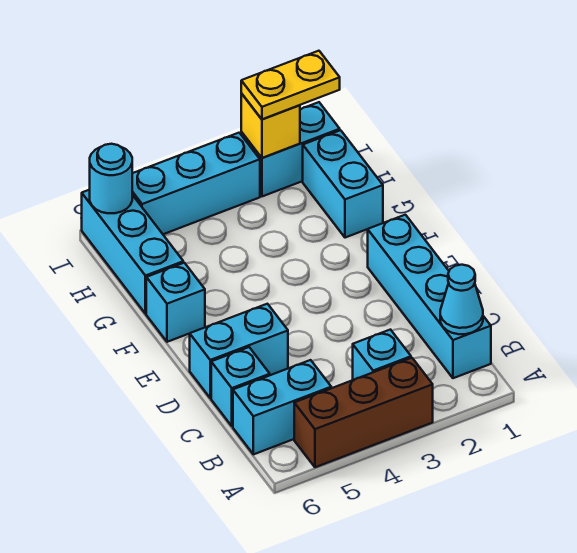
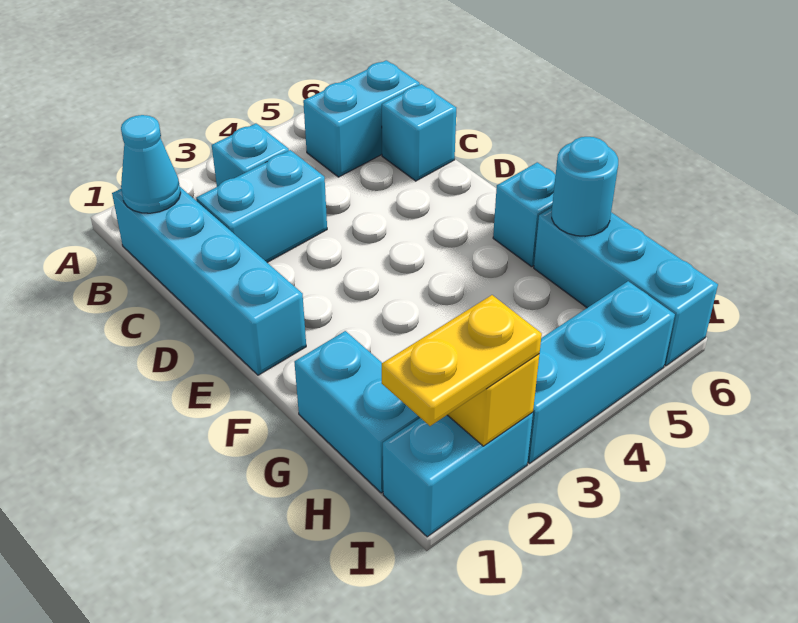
brown brick A3:A5 level 1 -> none
cyan brick D5:D6 level 1 -> cyan brick C2:C3 level 1
cyan round brick I6 level 2 -> cyan round brick G6 level 2

